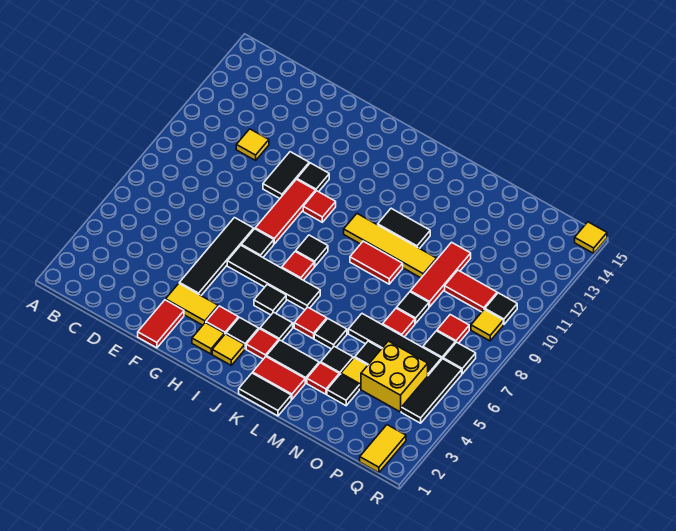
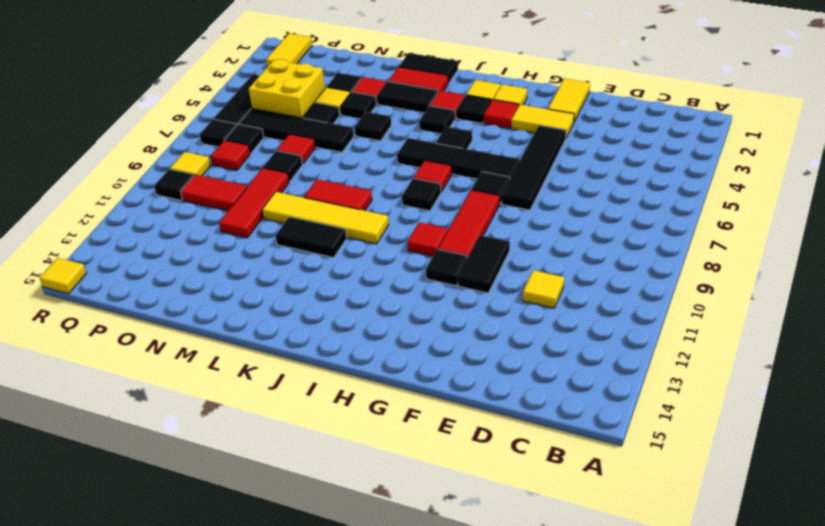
red tile F1:F2 level 1 -> yellow tile F1:F2 level 1
red tile K5 level 1 -> none

